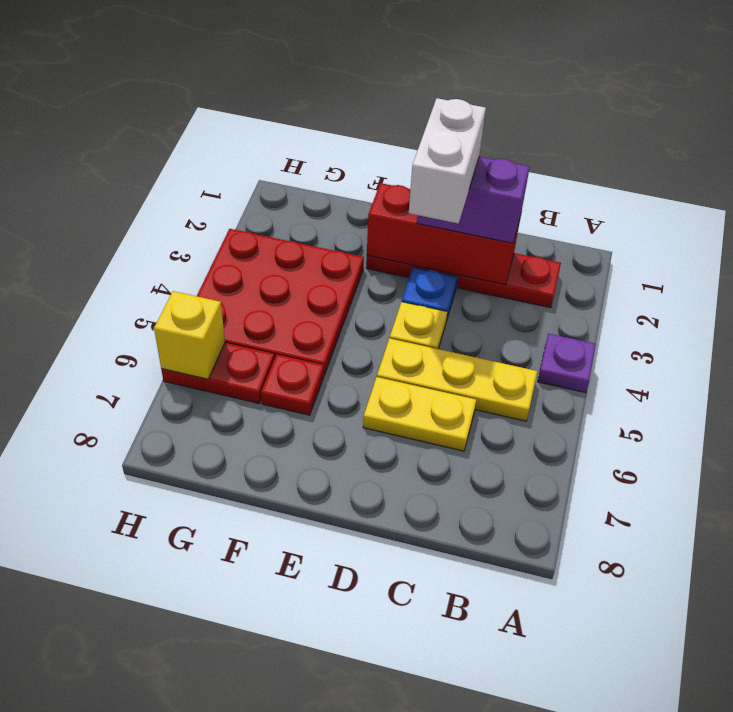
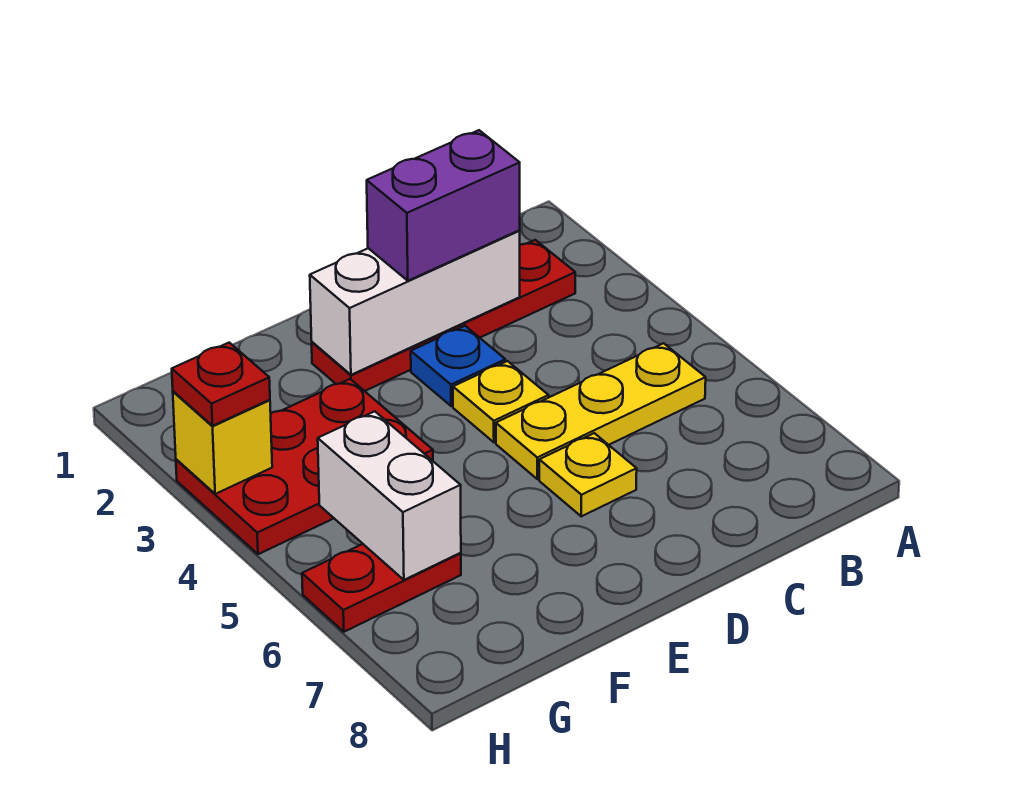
purple plate A4 level 1 -> none
red brick C2:E2 level 2 -> white brick C2:E2 level 2
yellow plate C6:D6 level 1 -> yellow plate D6 level 1
white brick D2:D3 level 4 -> white brick G5:G6 level 2
red plate F3:H5 level 1 -> red plate F3:H4 level 1
red plate F6 level 1 -> red plate H3 level 3
yellow brick H6 level 2 -> yellow brick H3 level 2

